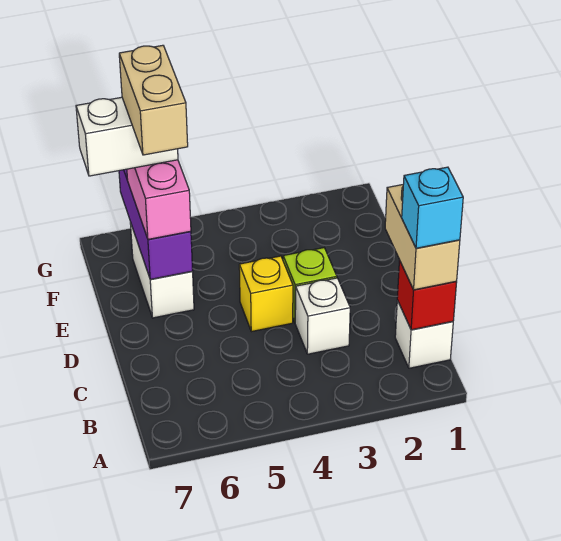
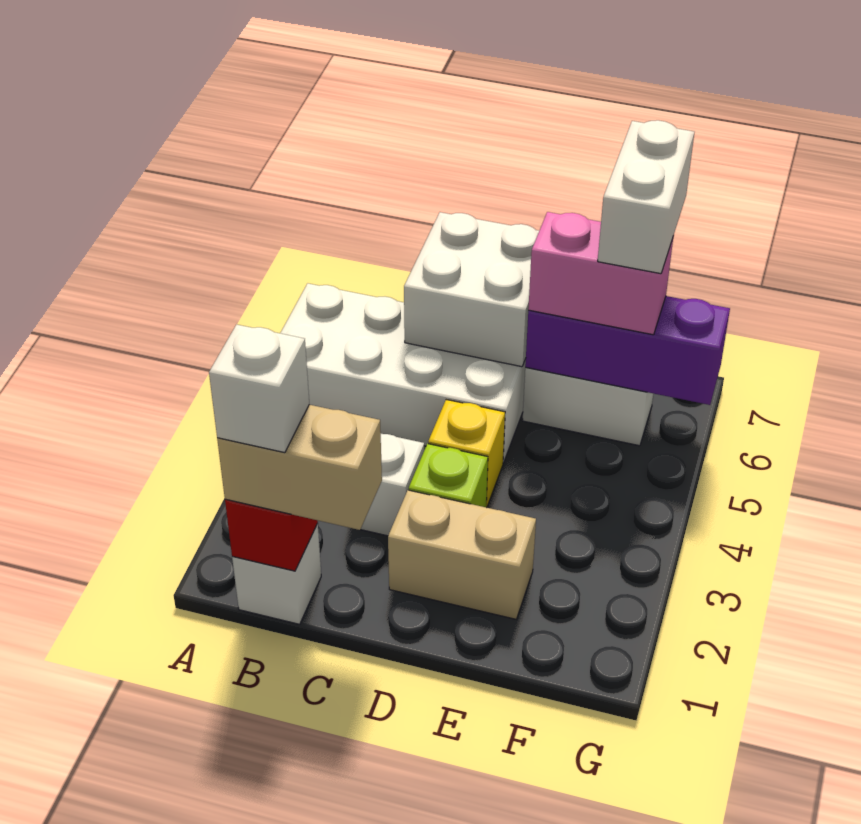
none -> white brick A5:D6 level 1
cyan brick B1 level 4 -> white brick B1 level 4
none -> white brick C6:D7 level 2
tan brick E6:F6 level 5 -> tan brick D2:E2 level 1

